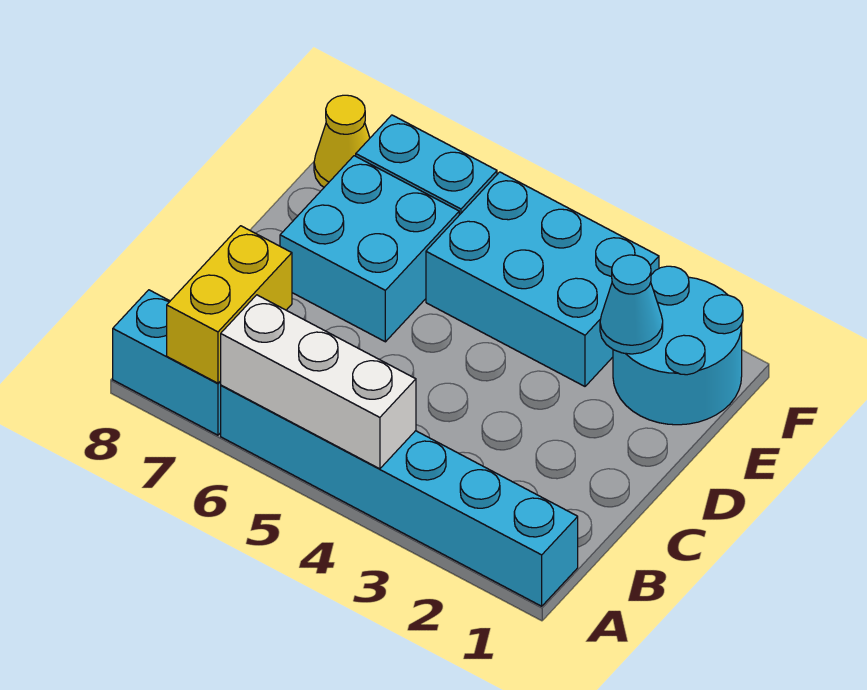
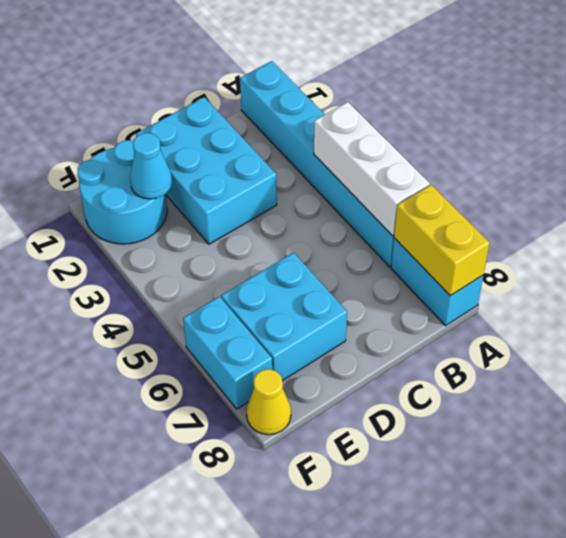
yellow brick A7:B7 level 2 -> yellow brick A7:A8 level 2
cyan brick E3:F5 level 1 -> cyan brick C1:D3 level 1

